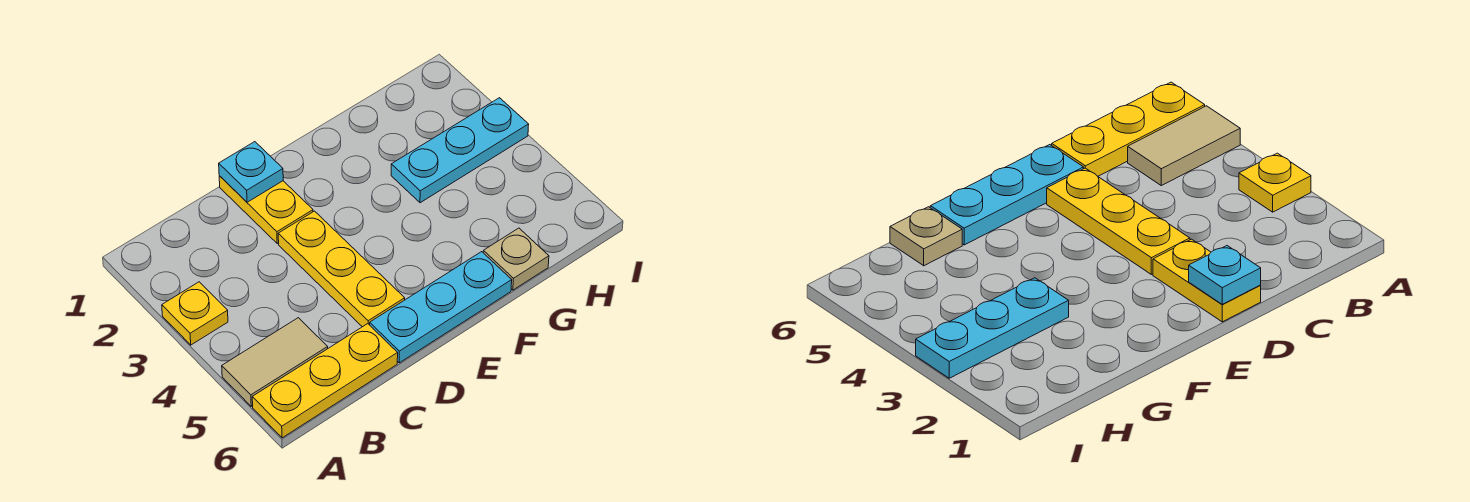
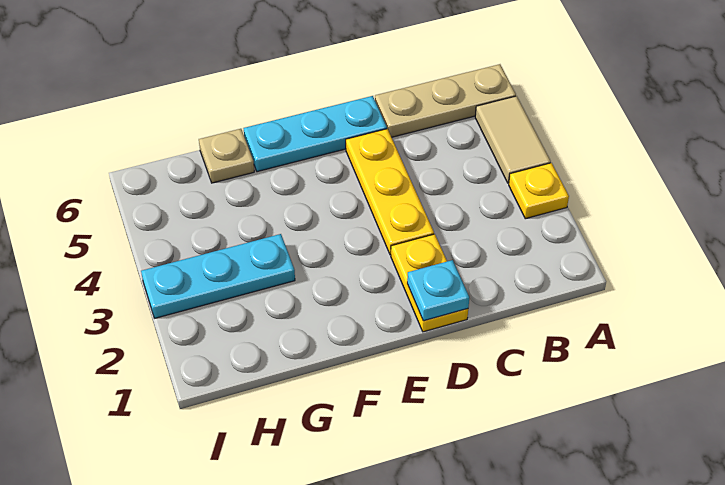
tan tile A5:B5 level 1 -> tan tile A4:A5 level 1
yellow plate A6:C6 level 1 -> tan plate A6:C6 level 1

